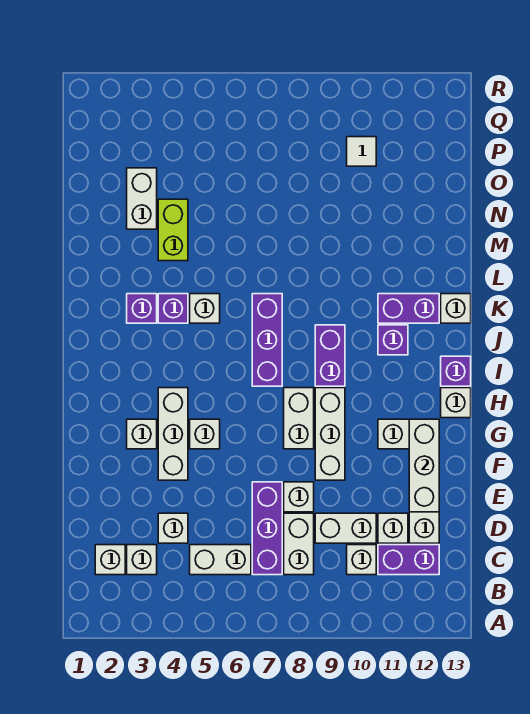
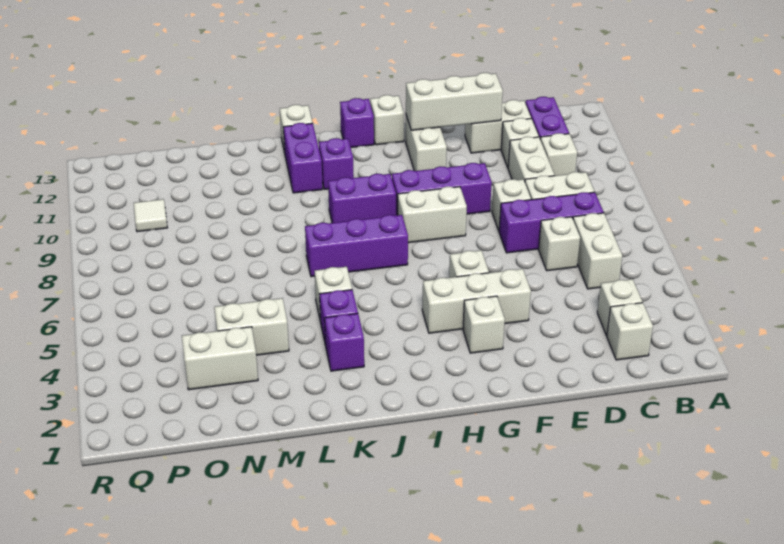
white brick D4 level 1 -> white brick D6 level 1
white brick F9:H9 level 1 -> purple brick F9:H9 level 1
lime brick M4:N4 level 1 -> white brick M4:N4 level 1

